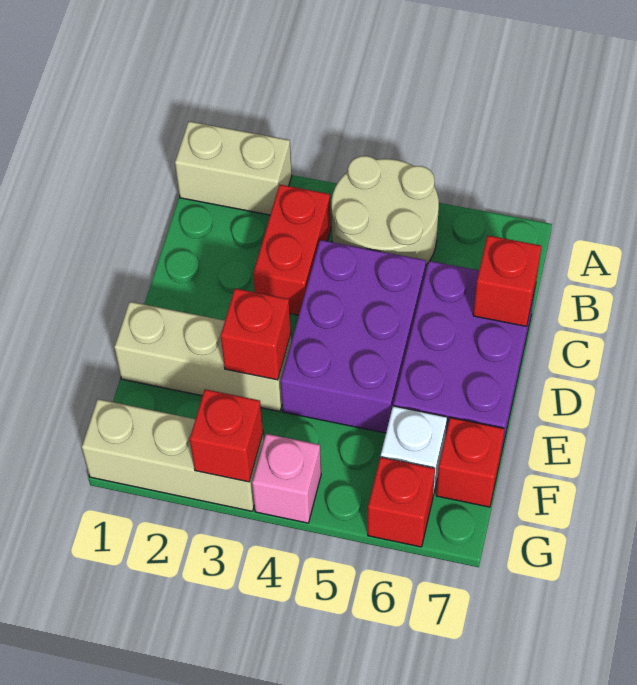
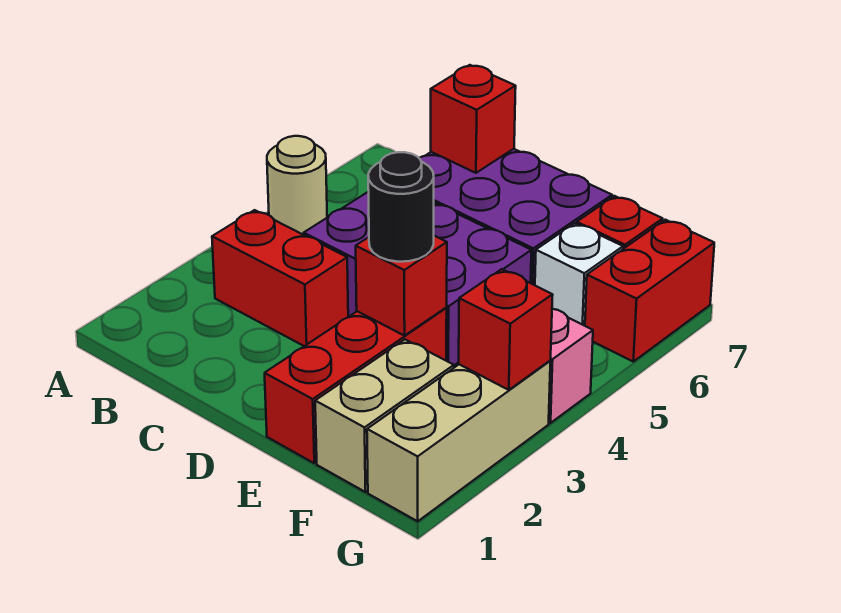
tan brick A1:A2 level 1 -> tan brick F1:F2 level 1
tan round brick A4:B5 level 1 -> tan round brick A5 level 1
tan brick E1:E3 level 1 -> red brick E1:E3 level 1
none -> black round brick E3 level 3
red brick G6 level 1 -> red brick G6:G7 level 1

